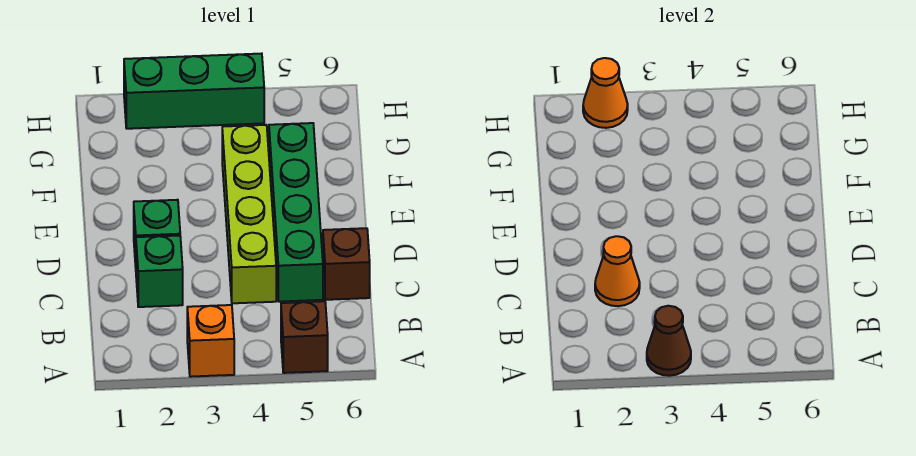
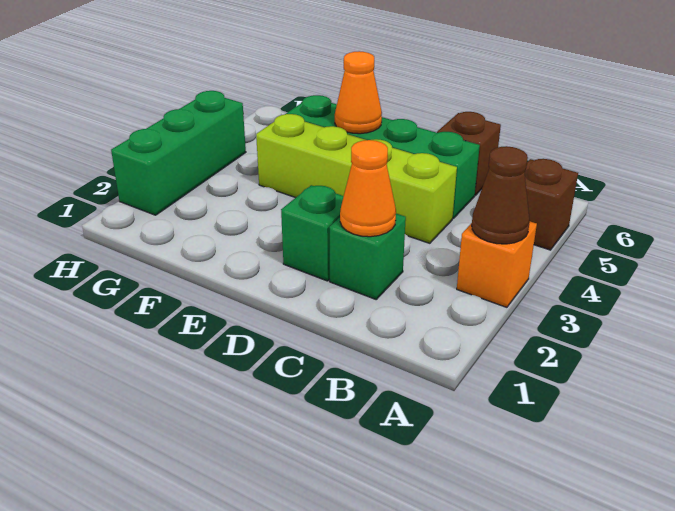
orange cone H2 level 2 -> orange cone E5 level 2

